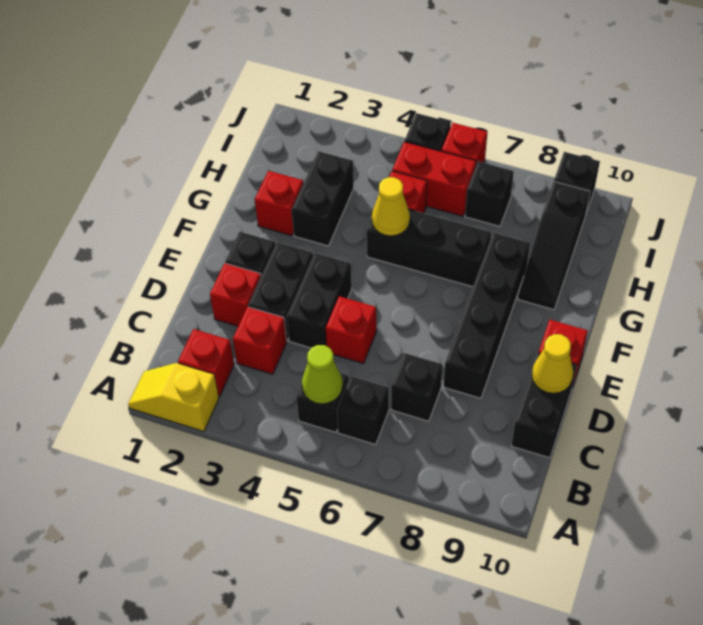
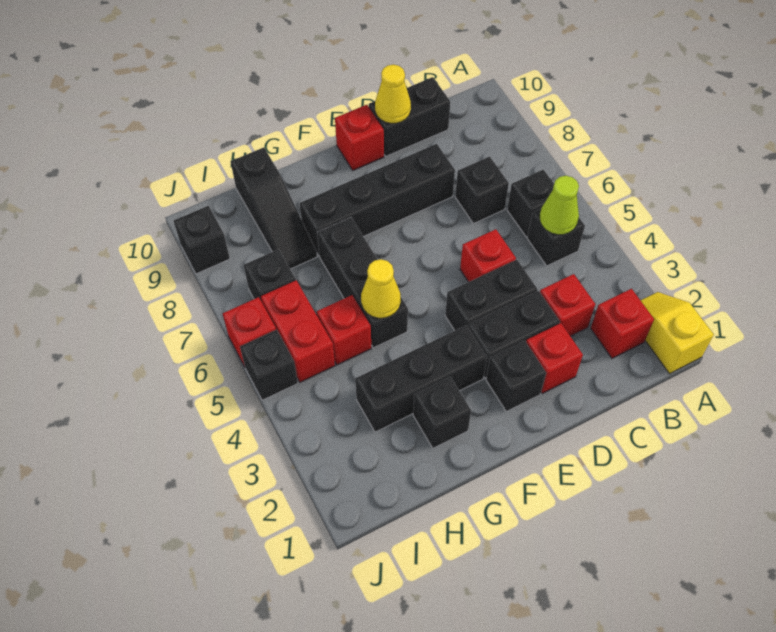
yellow slope A1:A2 level 1 top 2 -> yellow slope A1:A2 level 1 top 1
red brick G2 level 1 -> black brick G2 level 1
black brick G3:H3 level 1 -> black brick F3:H3 level 1
black slope G9:I9 level 1 top I -> black slope H8:H10 level 1 top 10

